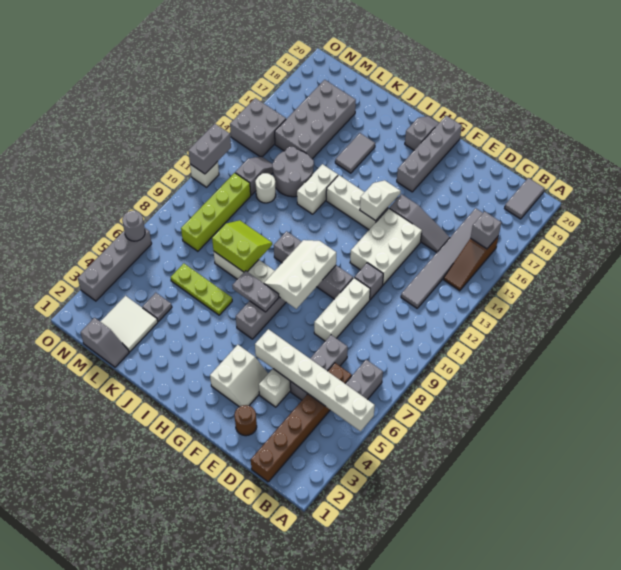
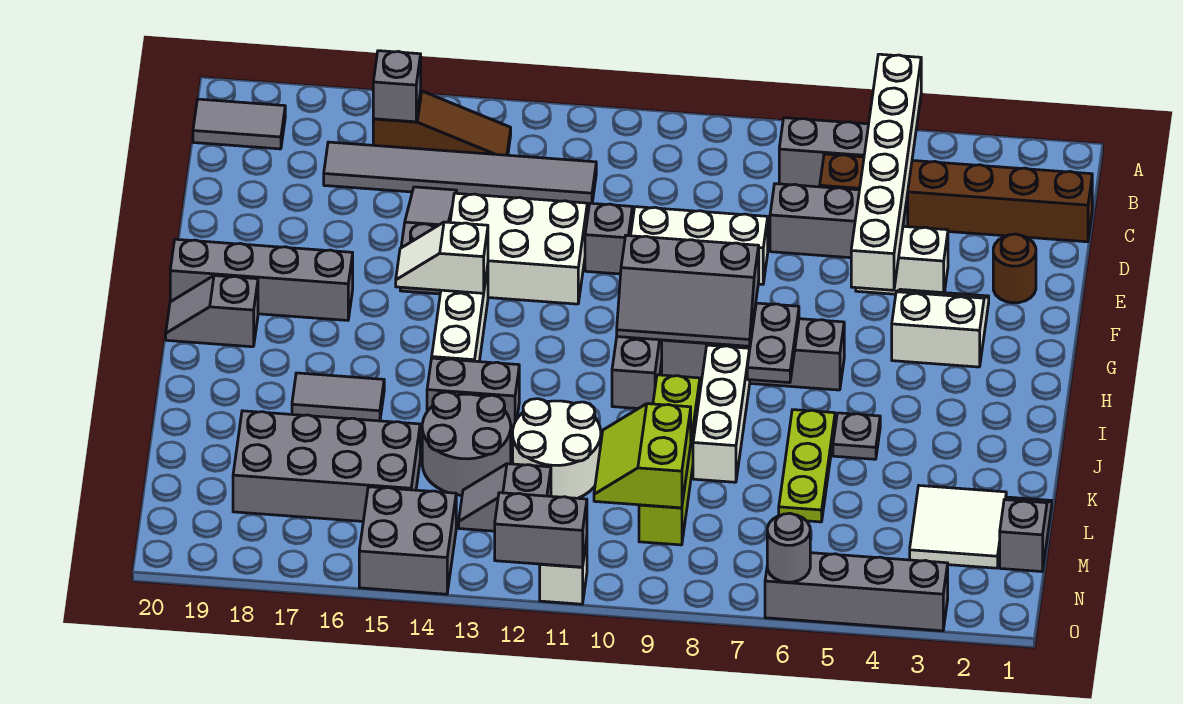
white slope G8:H10 level 2 top G -> grey slope G8:H10 level 2 top G
lime slope J8:K9 level 2 top 8 -> lime slope L9:M10 level 2 top 9
white brick J13:J14 level 1 -> grey brick J13:J14 level 1
grey plate L4 level 1 -> grey plate J5 level 1
white round brick L12 level 1 -> white round brick K11:L12 level 1
lime brick M8:M11 level 1 -> lime brick J9:M9 level 1

